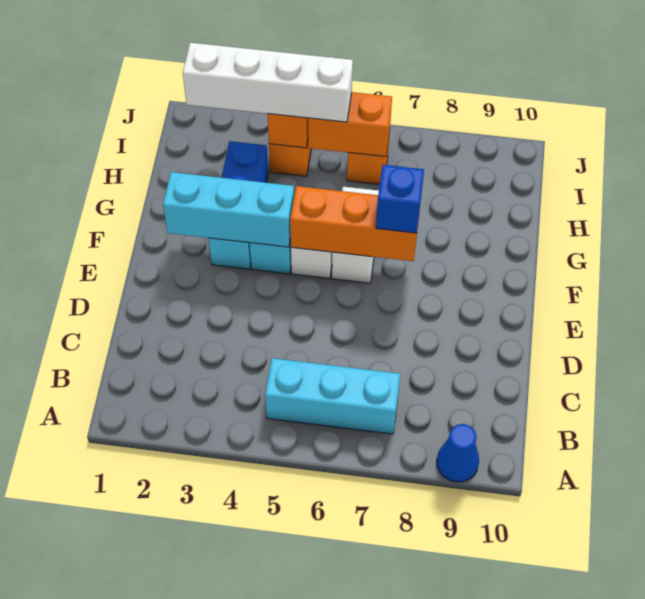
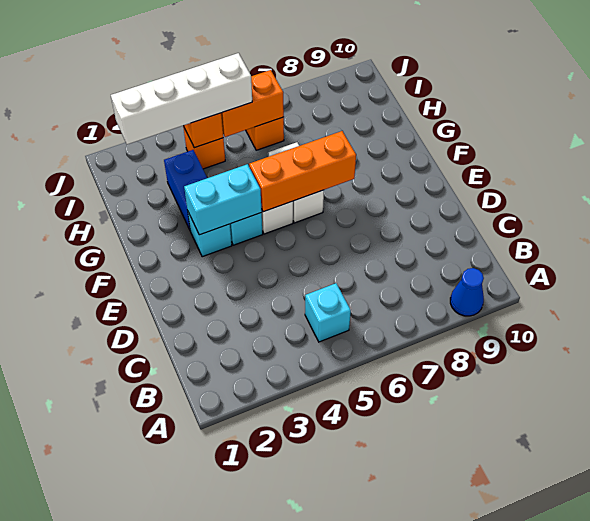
cyan brick B5:B7 level 1 -> cyan brick B5 level 1
cyan brick F2:F4 level 2 -> cyan brick F3:F4 level 2
blue brick F7 level 3 -> none

